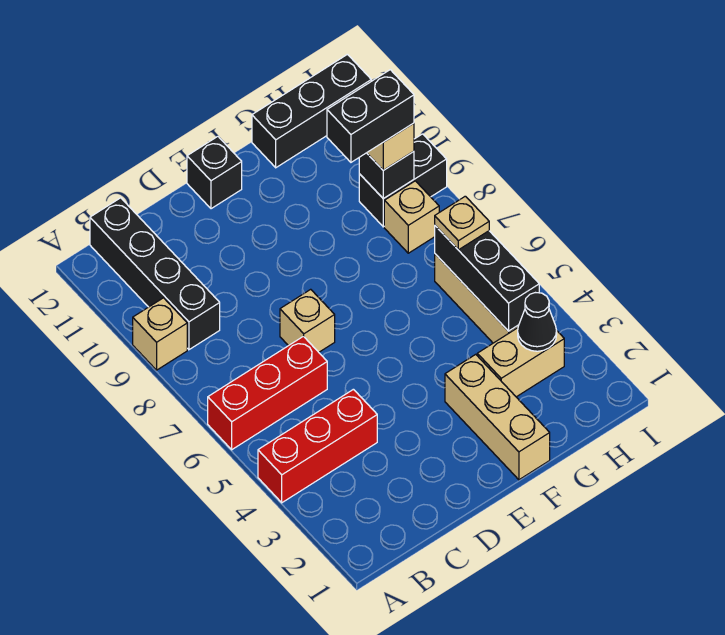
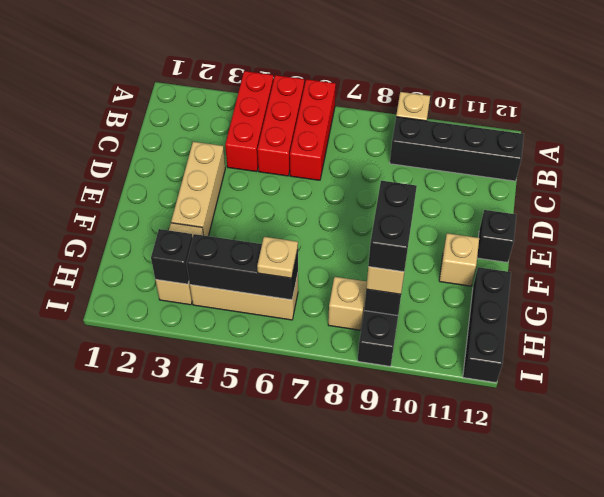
none -> red brick A5:C5 level 1
tan brick D7 level 1 -> tan brick F11 level 1
tan brick F1:F3 level 1 -> tan brick D3:F3 level 1
black cone H3 level 2 -> black brick H3 level 2

